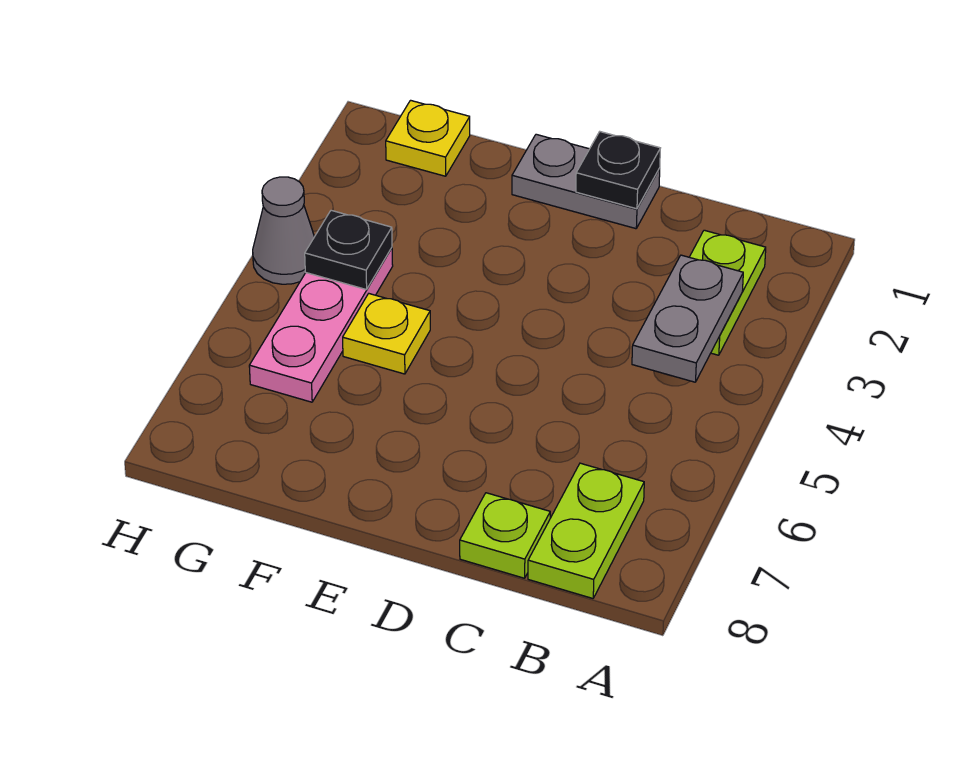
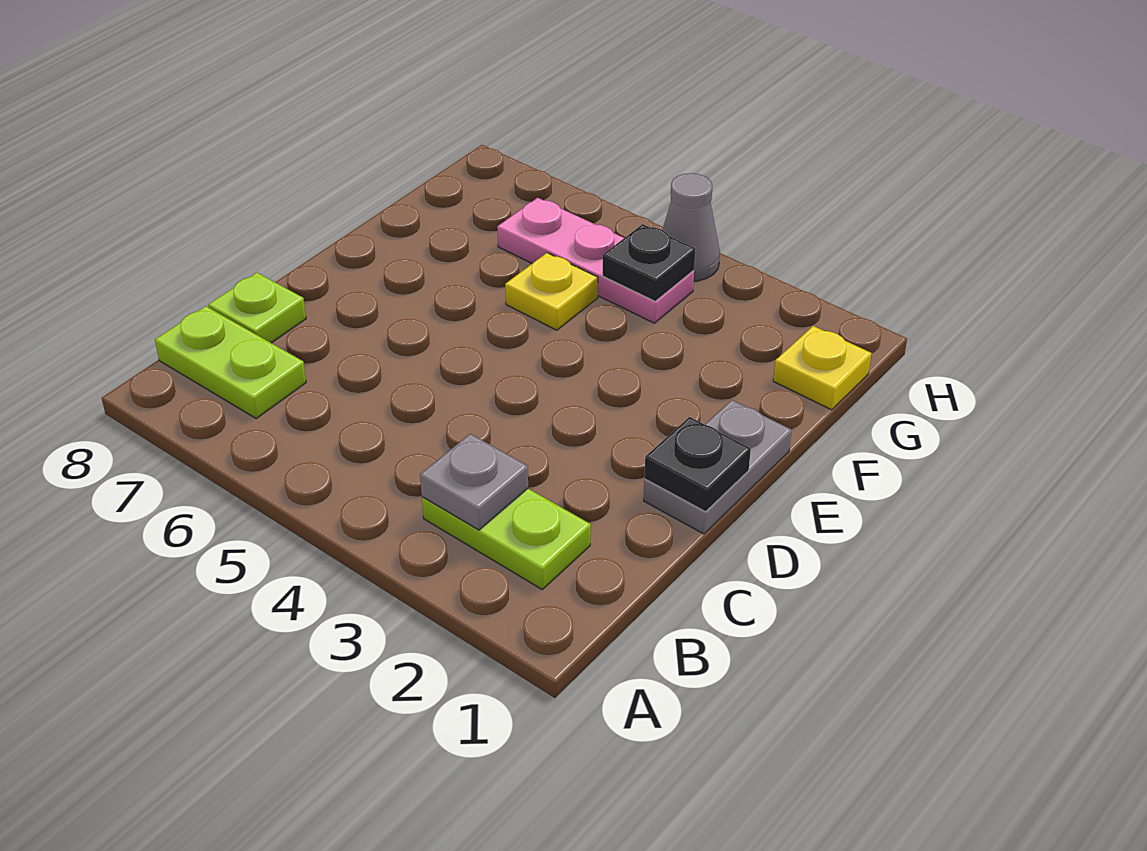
grey plate B3:B4 level 2 -> grey plate B3 level 2

